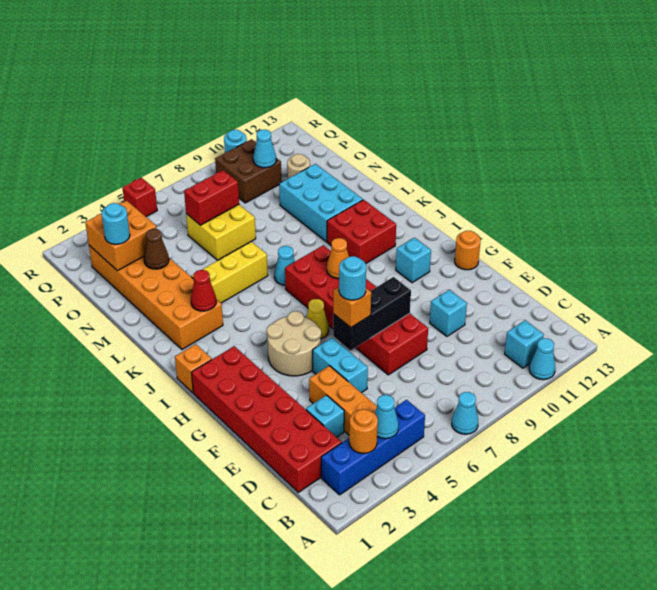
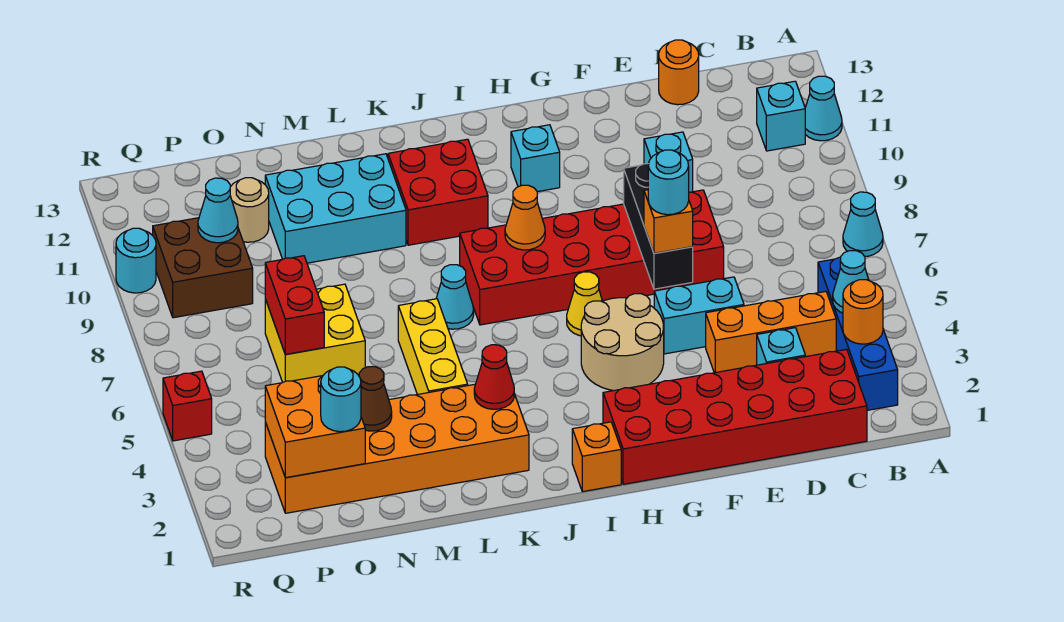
orange round brick G13 level 1 -> orange round brick D13 level 1

